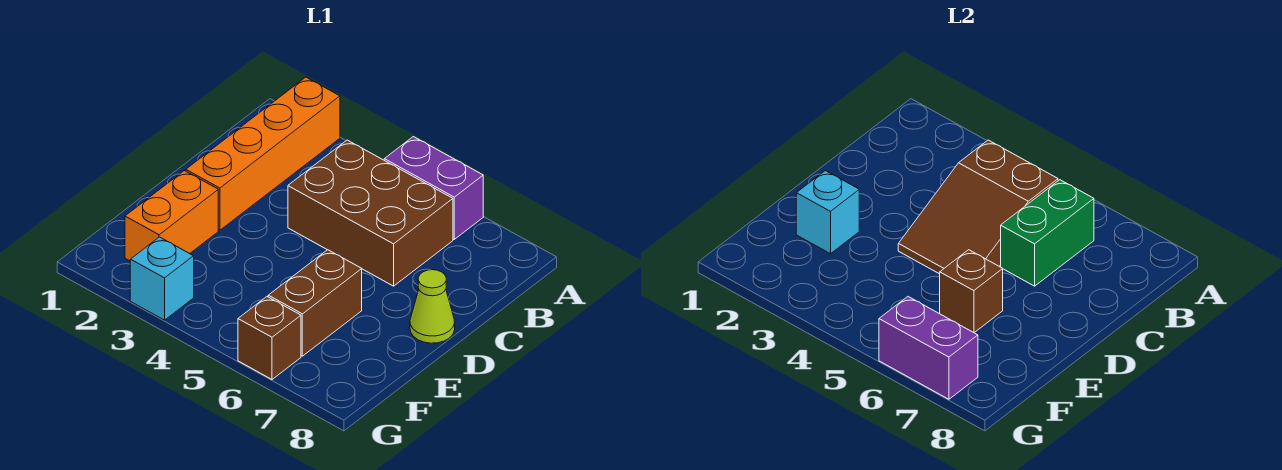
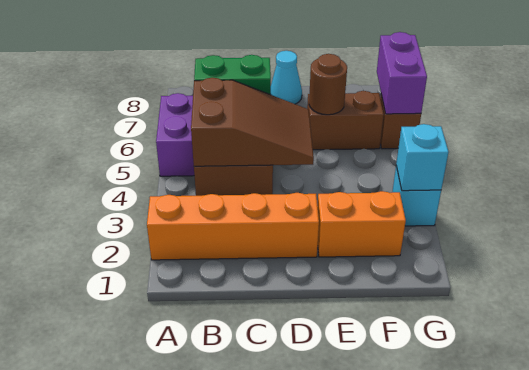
lime cone D8 level 1 -> cyan cone D8 level 1
cyan brick E2 level 2 -> cyan brick G3 level 2
brown brick E6 level 2 -> brown round brick E6 level 2

